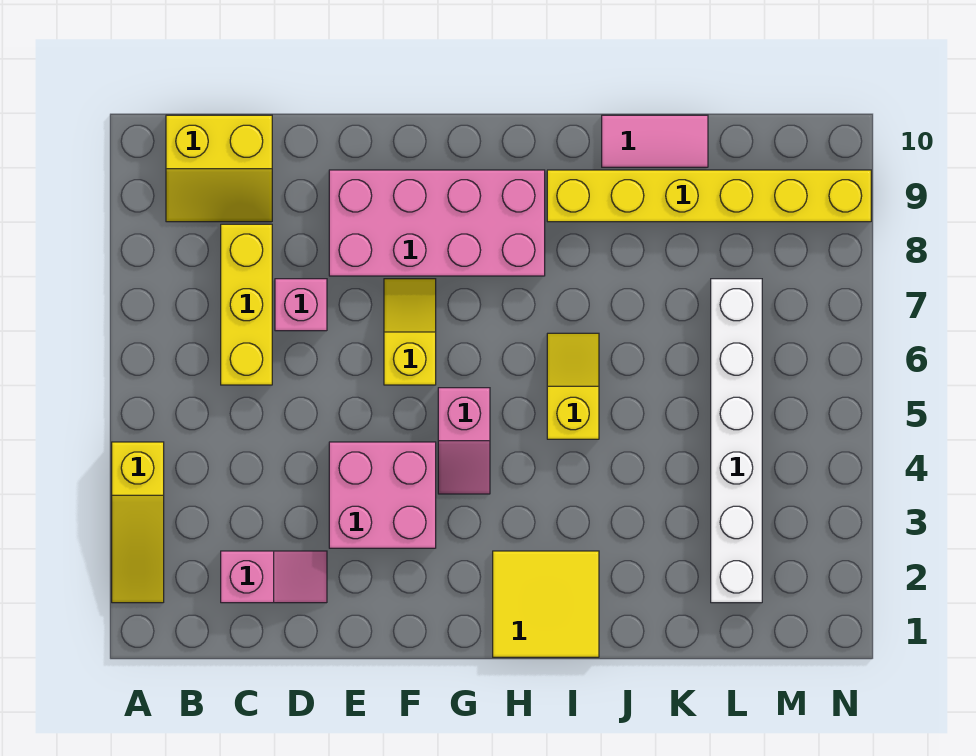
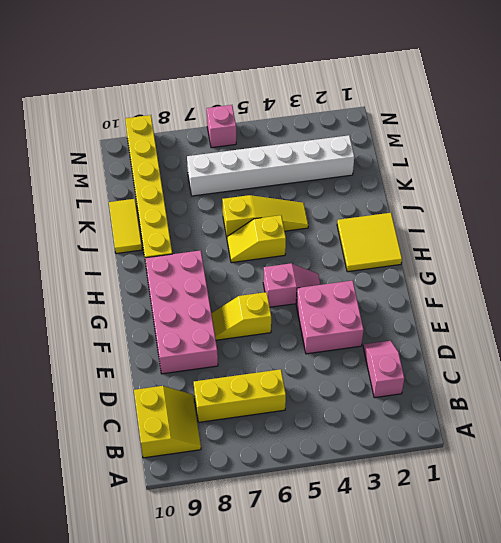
yellow slope A2:A4 level 1 top 4 -> yellow slope J4:J6 level 1 top 6
pink brick D7 level 1 -> pink brick N6 level 1
pink tile J10:K10 level 1 -> yellow tile J10:K10 level 1

